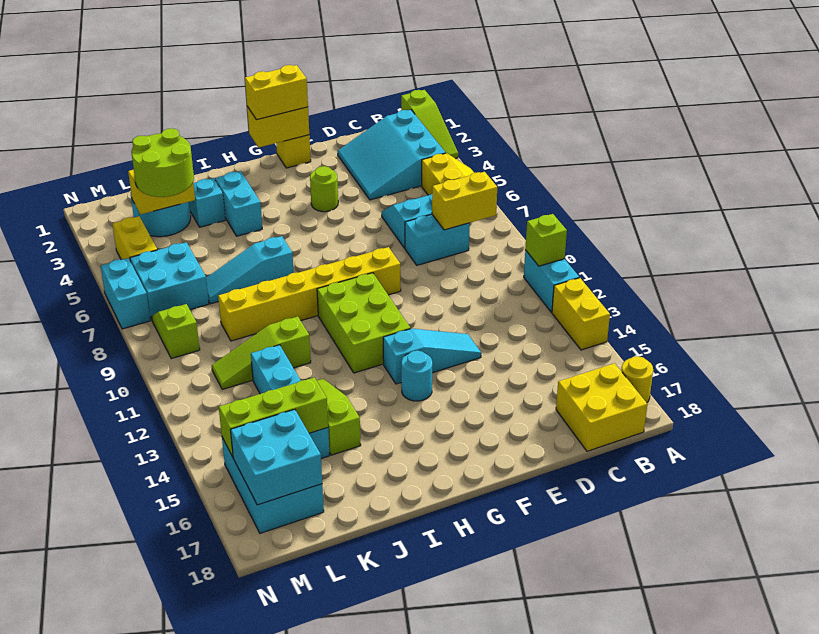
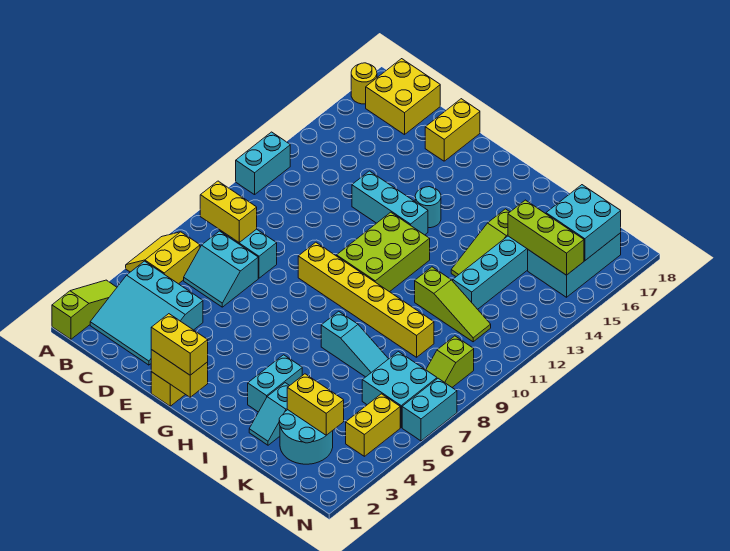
lime brick A11 level 2 -> none
yellow brick A13:A14 level 1 -> yellow brick E17:E18 level 1
cyan slope B2:D4 level 1 top B -> cyan slope B2:D4 level 1 top 4
cyan slope E13:G13 level 1 top G -> cyan brick E13:G13 level 1
lime round brick F4 level 1 -> none
lime round brick K3:L4 level 3 -> none

